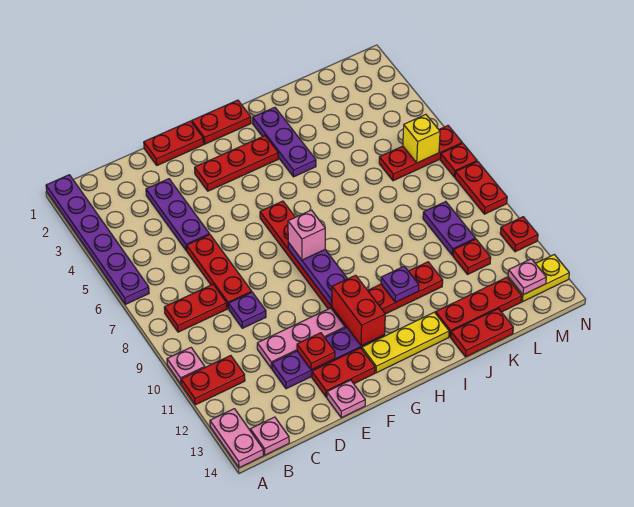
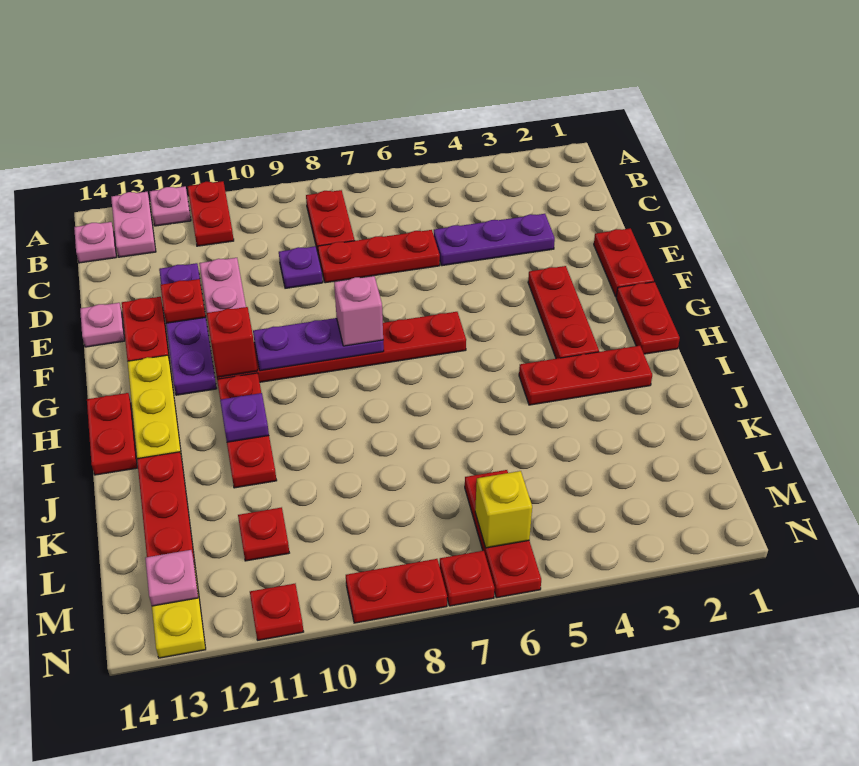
purple plate A1:A6 level 1 -> none
pink plate A10 level 1 -> pink plate A12 level 1
pink plate A13:A14 level 1 -> pink plate A13:B13 level 1
red brick G11:G12 level 2 -> red brick G11 level 2
purple plate I2:I4 level 1 -> red plate I2:I4 level 1
red plate J14:K14 level 1 -> red plate H14:I14 level 1
purple plate L9:L10 level 1 -> none

